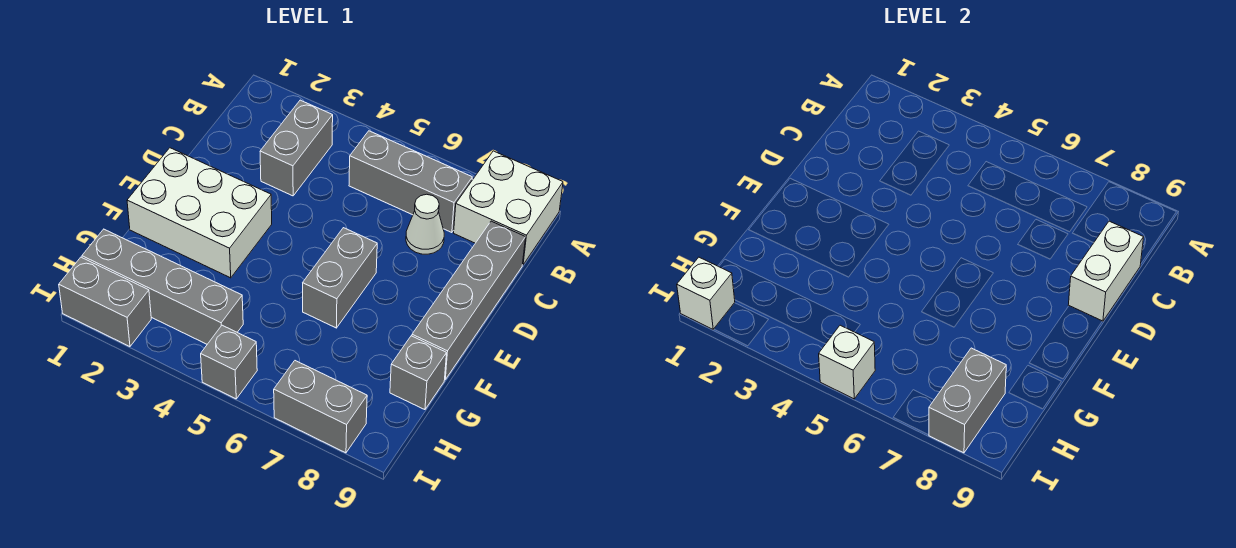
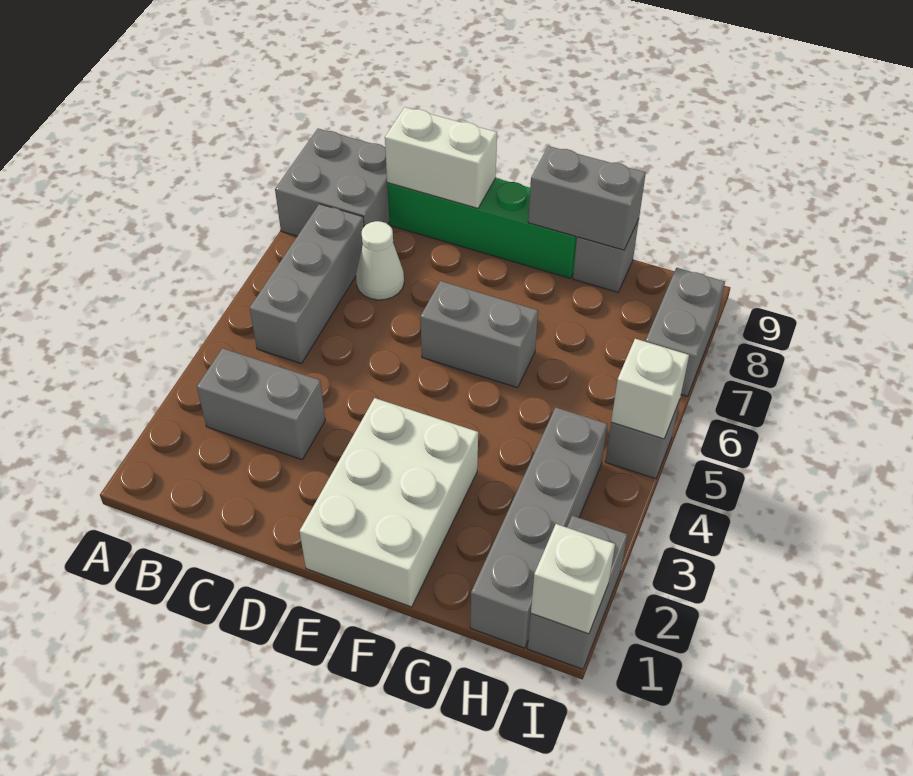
white brick A8:B9 level 1 -> grey brick A8:B9 level 1
grey brick C9:F9 level 1 -> green brick C9:F9 level 1
grey brick H8:I8 level 2 -> grey brick F9:G9 level 2

